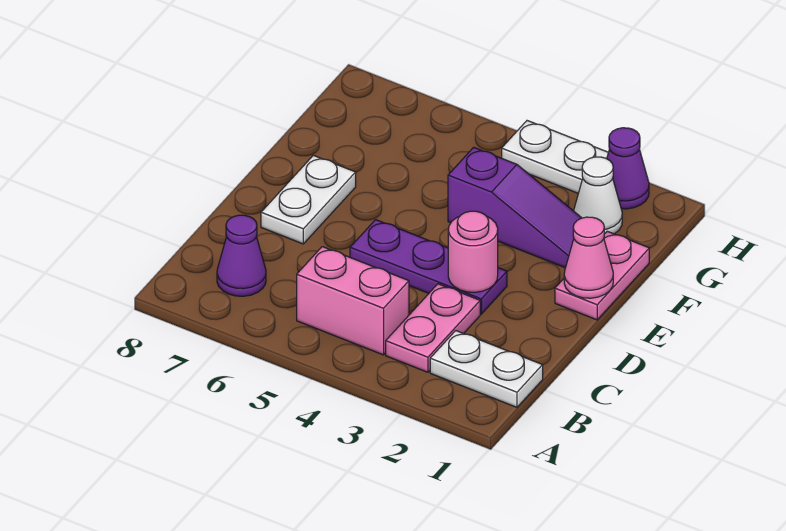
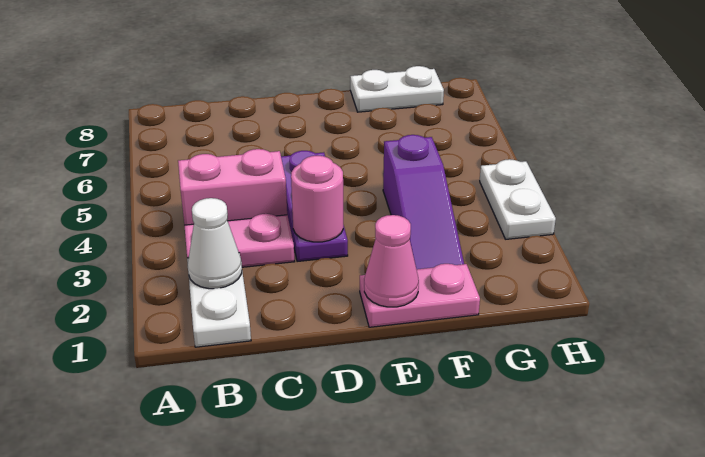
pink brick B4:B5 level 1 -> pink brick B4:C4 level 1
purple cone B7 level 1 -> none
white plate D7:E7 level 1 -> white plate F8:G8 level 1
white cone G2 level 1 -> white cone B2 level 2
purple cone H2 level 1 -> none

